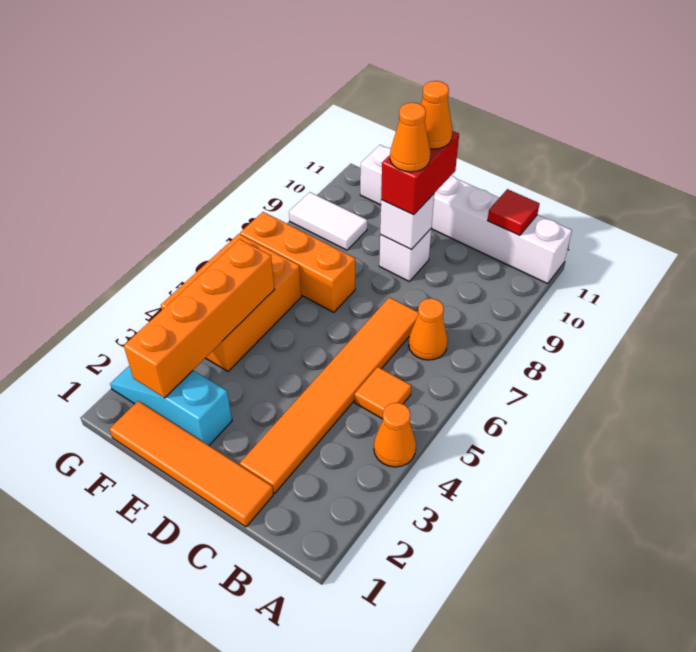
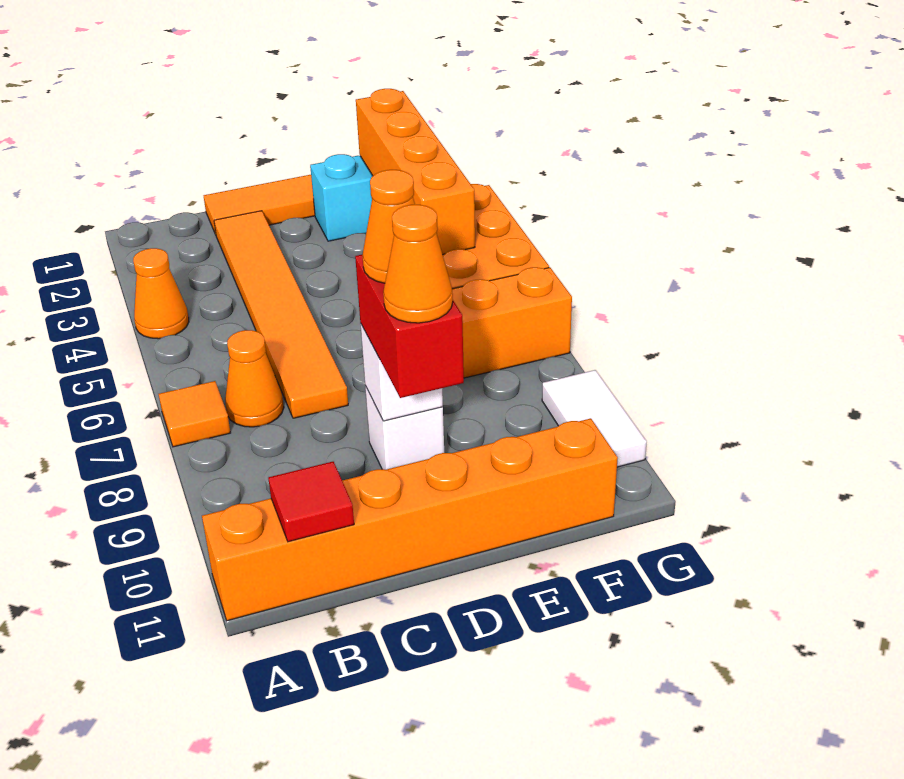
white brick A11:F11 level 1 -> orange brick A11:F11 level 1
orange tile B5 level 1 -> orange tile A7 level 1
white tile F9:G9 level 1 -> white tile G9:G10 level 1

